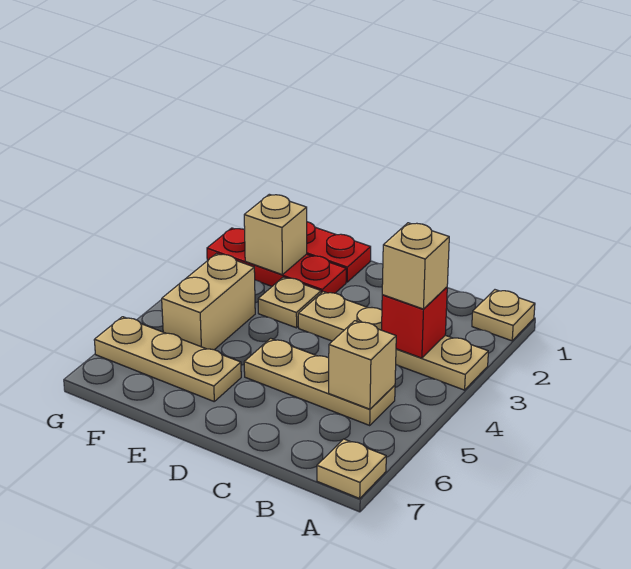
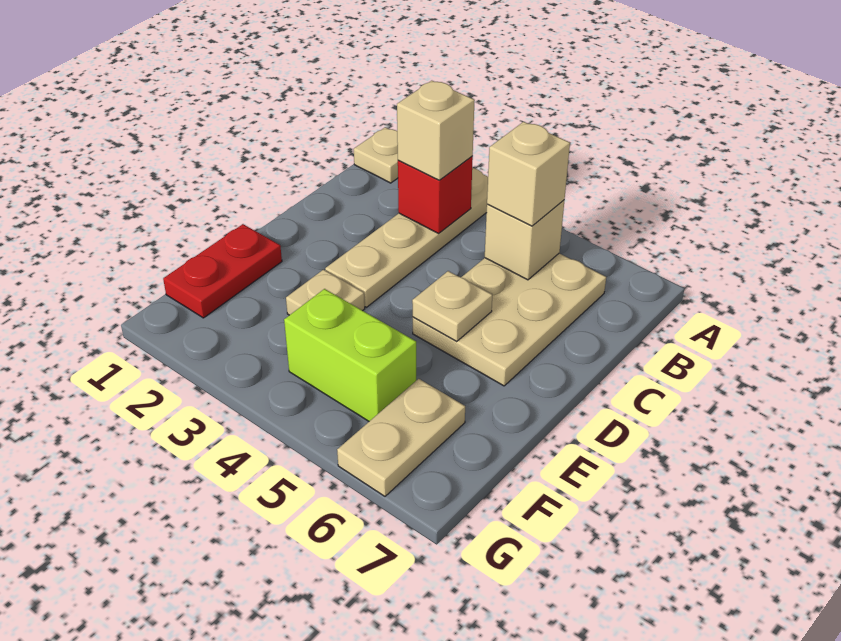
tan plate A7 level 1 -> tan plate D5 level 2
tan plate B5:D5 level 1 -> tan plate B5:D6 level 1
red plate E2:G2 level 1 -> none
tan plate E6:G6 level 1 -> tan plate F6:G6 level 1
tan brick F2 level 2 -> tan brick B5 level 3
tan brick F4:F5 level 1 -> lime brick F4:F5 level 1

